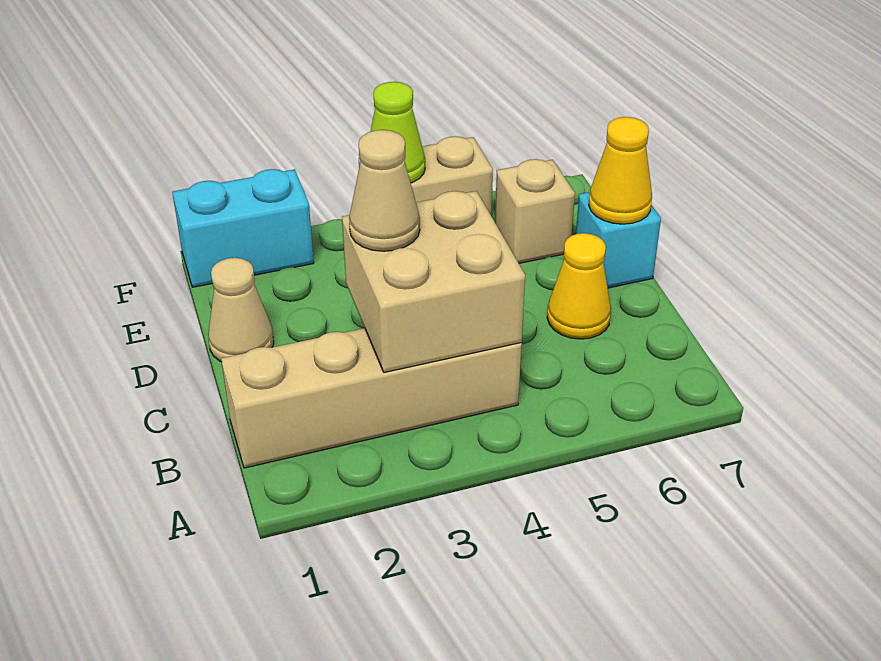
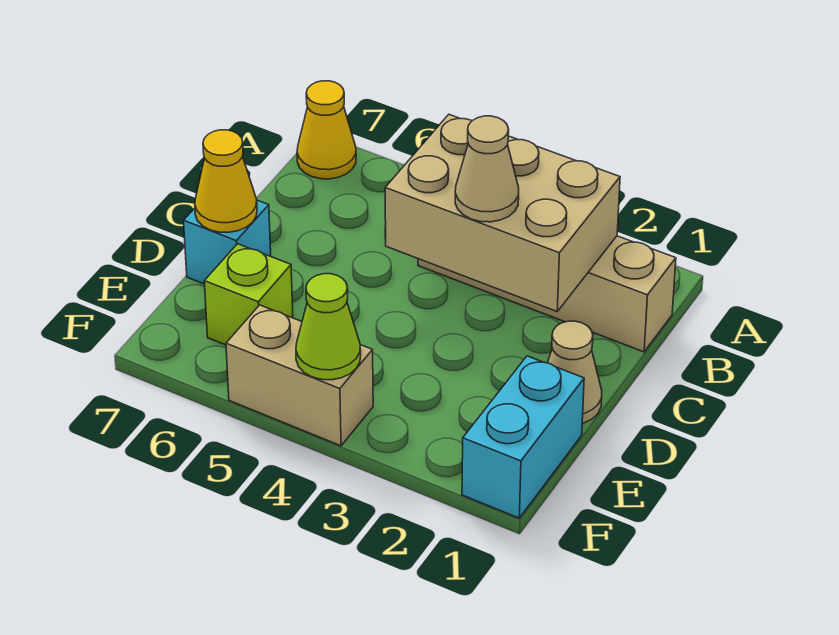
tan brick B3:C4 level 2 -> tan brick B2:C4 level 2
yellow cone C6 level 1 -> yellow cone A7 level 1
tan brick E6 level 1 -> lime brick E6 level 1
cyan brick F1:F2 level 1 -> cyan brick E1:F1 level 1

